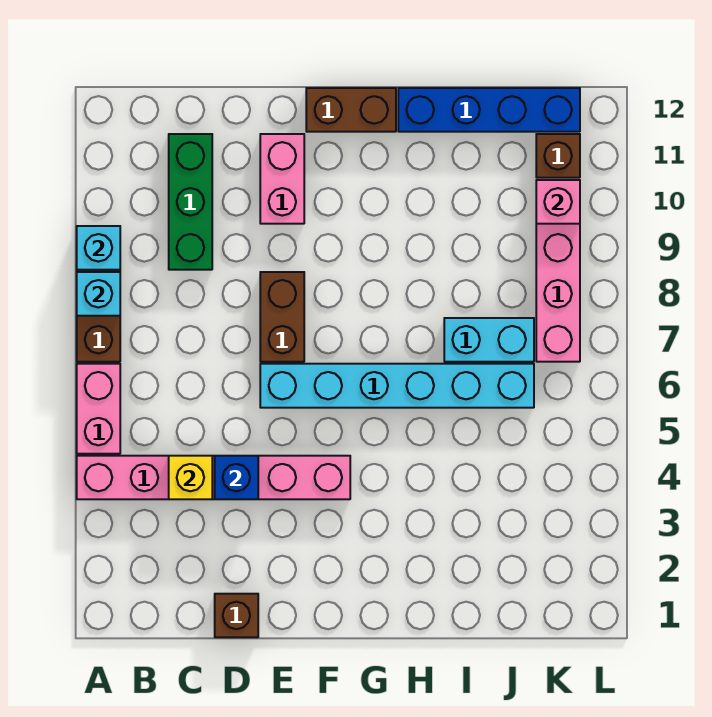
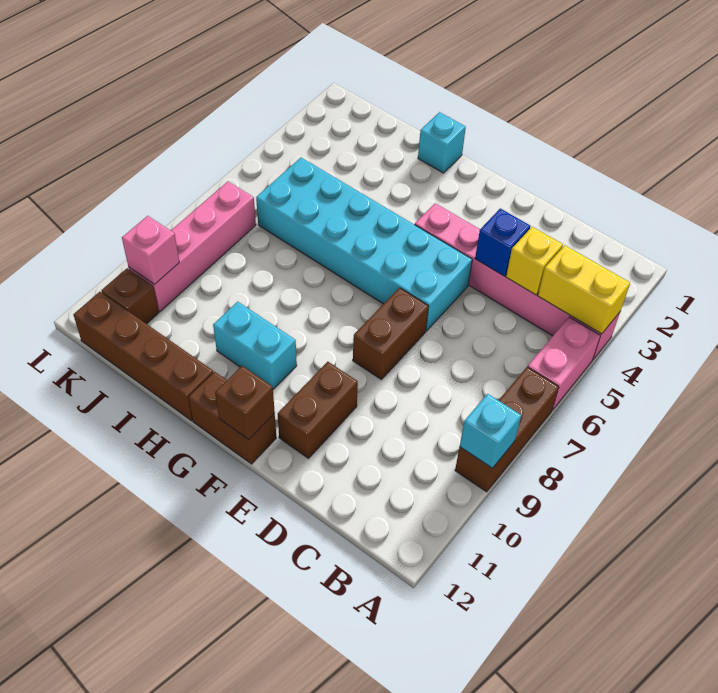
none -> yellow brick A4:B4 level 2
cyan brick A8 level 2 -> cyan brick H1 level 1
green brick C9:C11 level 1 -> none
brown brick D1 level 1 -> brown brick F12 level 2
cyan brick E6:J6 level 1 -> cyan brick E5:J6 level 1
pink brick E10:E11 level 1 -> brown brick E10:E11 level 1
blue brick H12:K12 level 1 -> brown brick H12:K12 level 1
cyan brick I7:J7 level 1 -> cyan brick G10:H10 level 1

